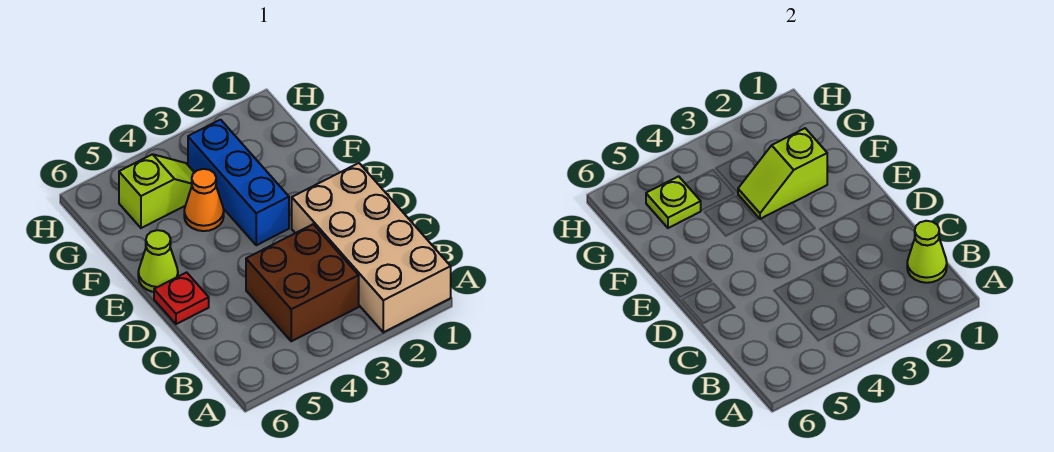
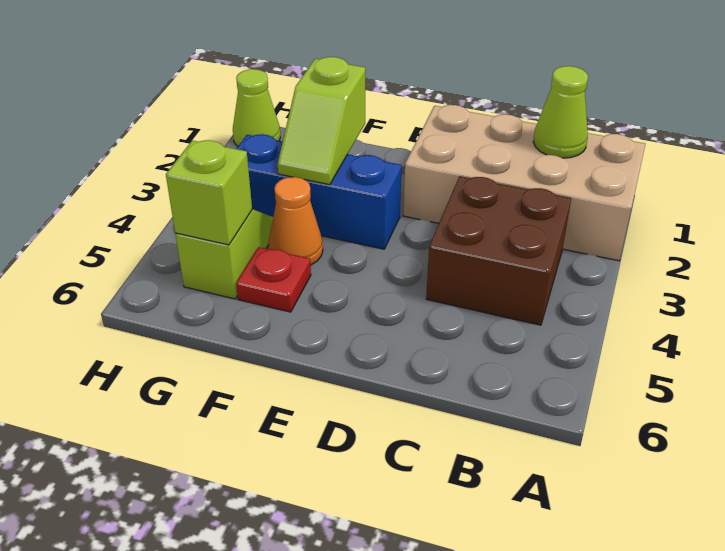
red plate D6 level 1 -> red plate F5 level 1
lime cone E6 level 1 -> lime cone H1 level 1
lime plate G5 level 2 -> lime brick G5 level 2

